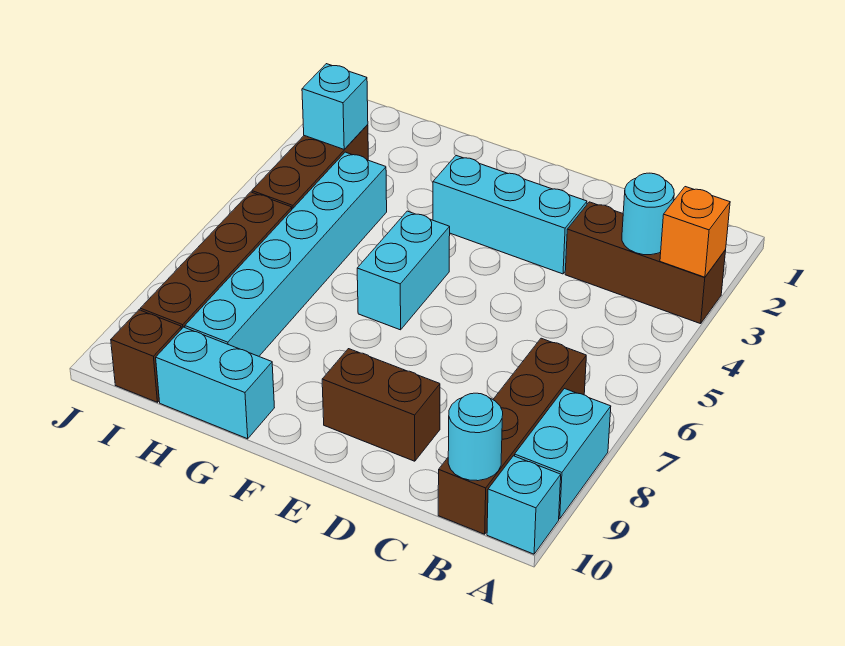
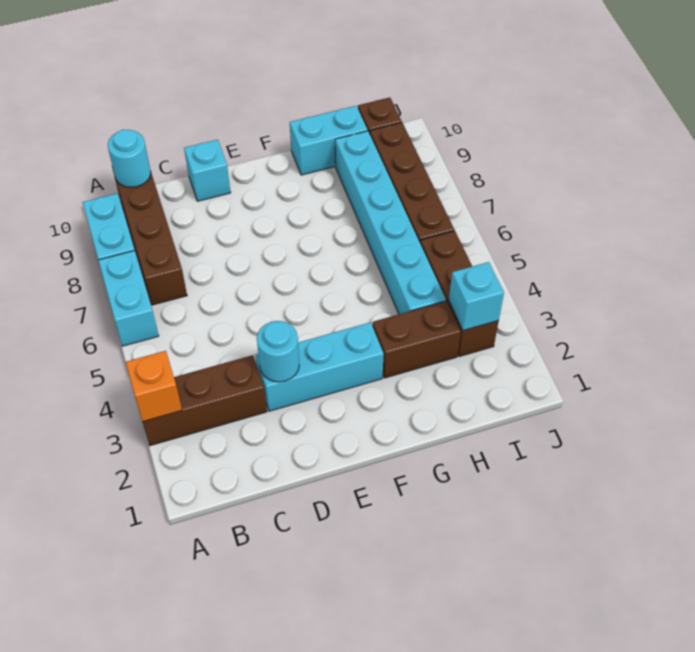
cyan brick A10 level 1 -> cyan brick D10 level 1
cyan round brick B3 level 2 -> cyan round brick D3 level 2
brown brick D9:E9 level 1 -> brown brick G3:H3 level 1
cyan brick F5:F6 level 1 -> cyan brick A6:A7 level 1

